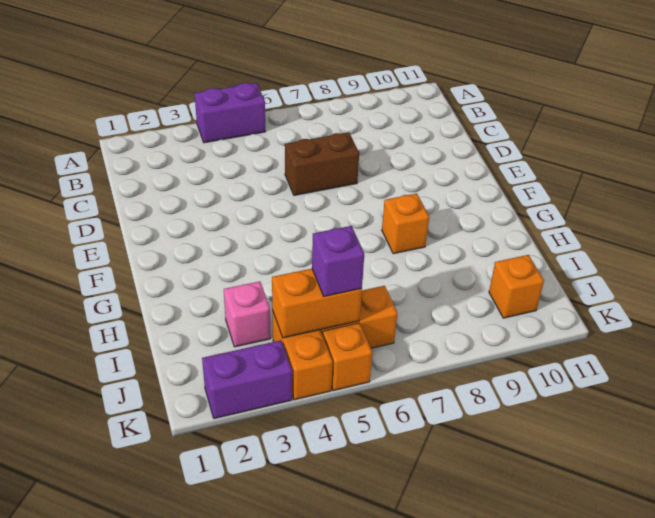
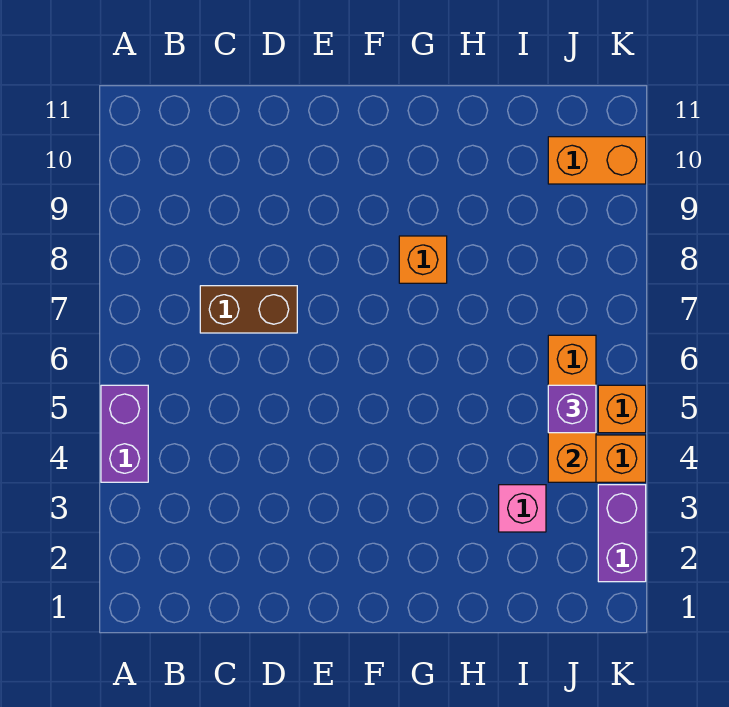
brown brick D6:D7 level 1 -> brown brick C7:D7 level 1
orange brick J10 level 1 -> orange brick J10:K10 level 1

